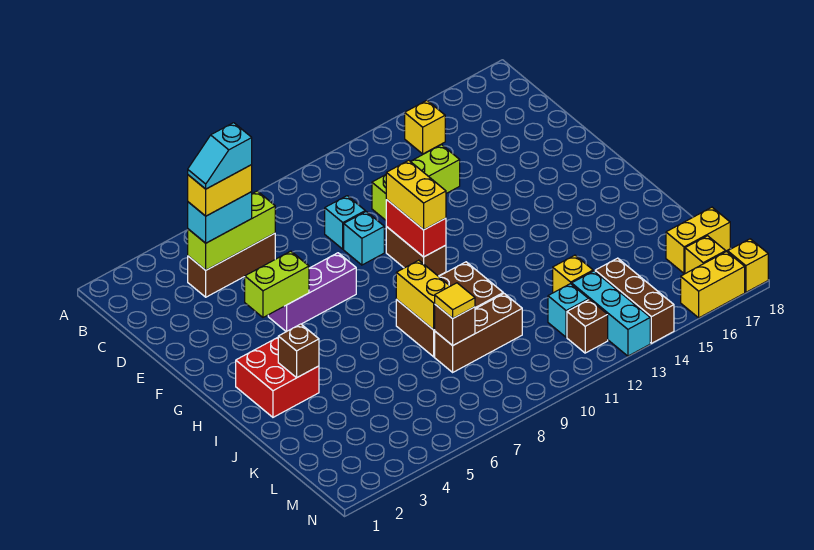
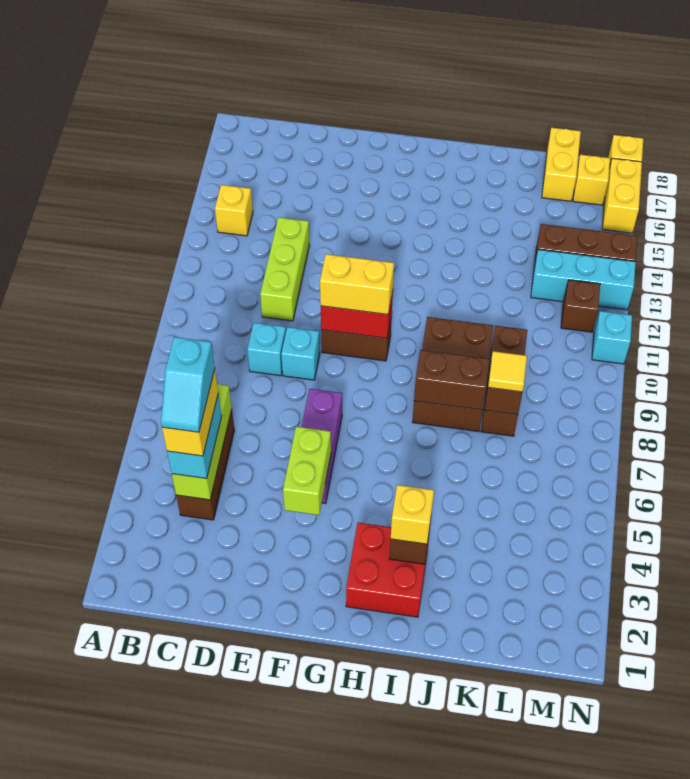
yellow brick I8:J8 level 2 -> brown brick I8:J8 level 2
yellow brick K13 level 1 -> yellow brick I3 level 3
cyan brick L12 level 1 -> cyan brick N11 level 1

